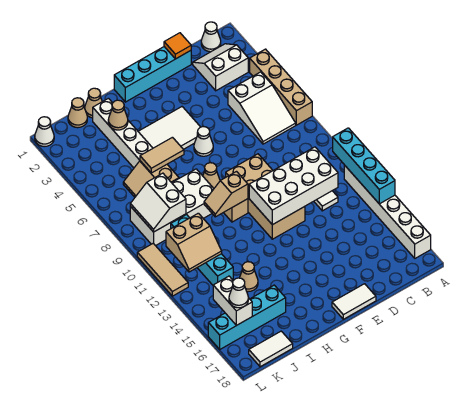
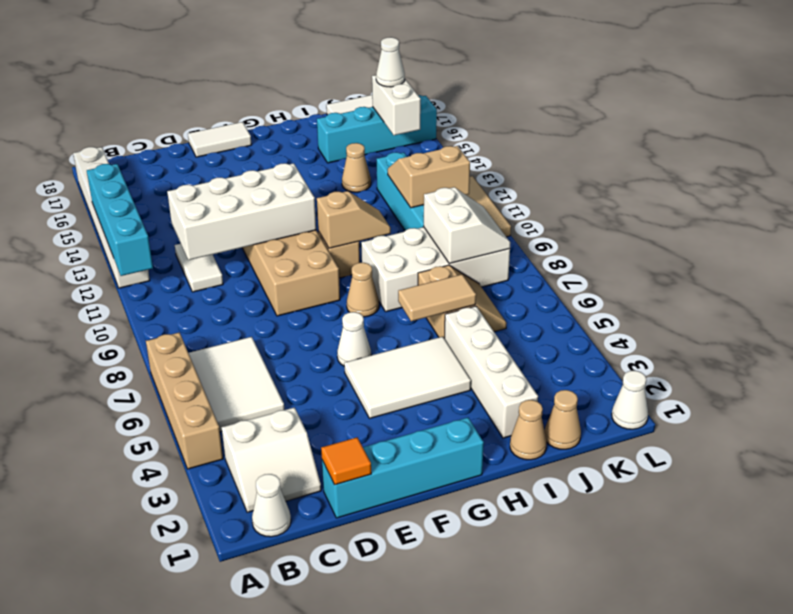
white slope B5:C7 level 1 top 5 -> white tile B5:C7 level 1
tan cone I3 level 2 -> none

